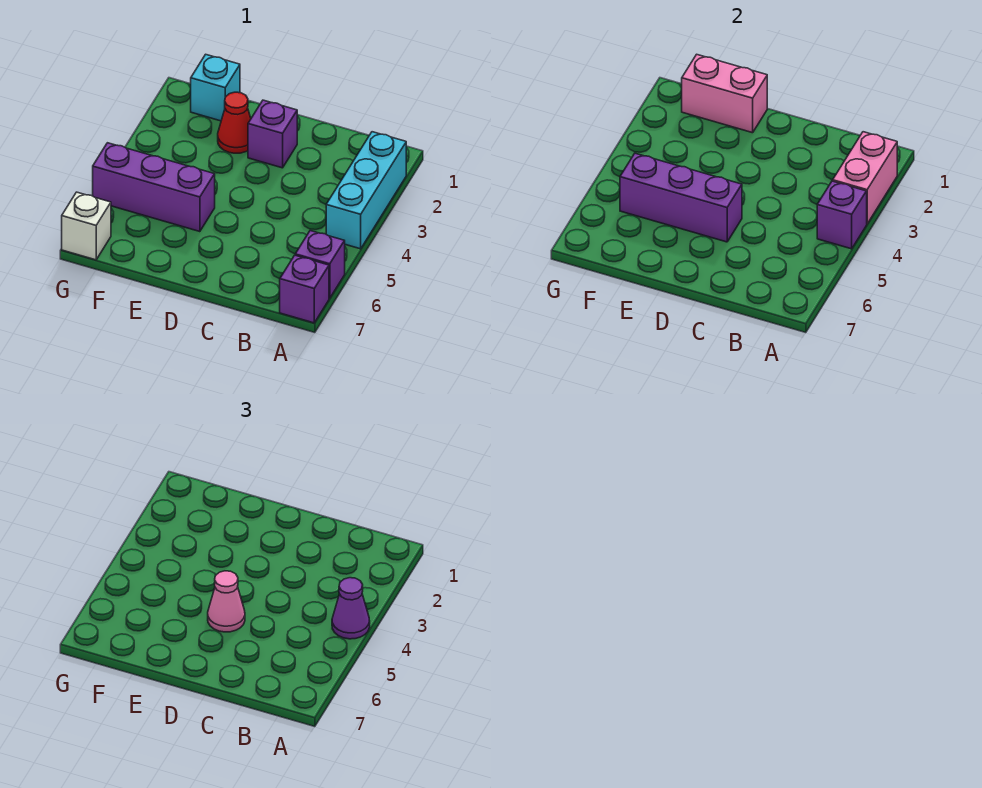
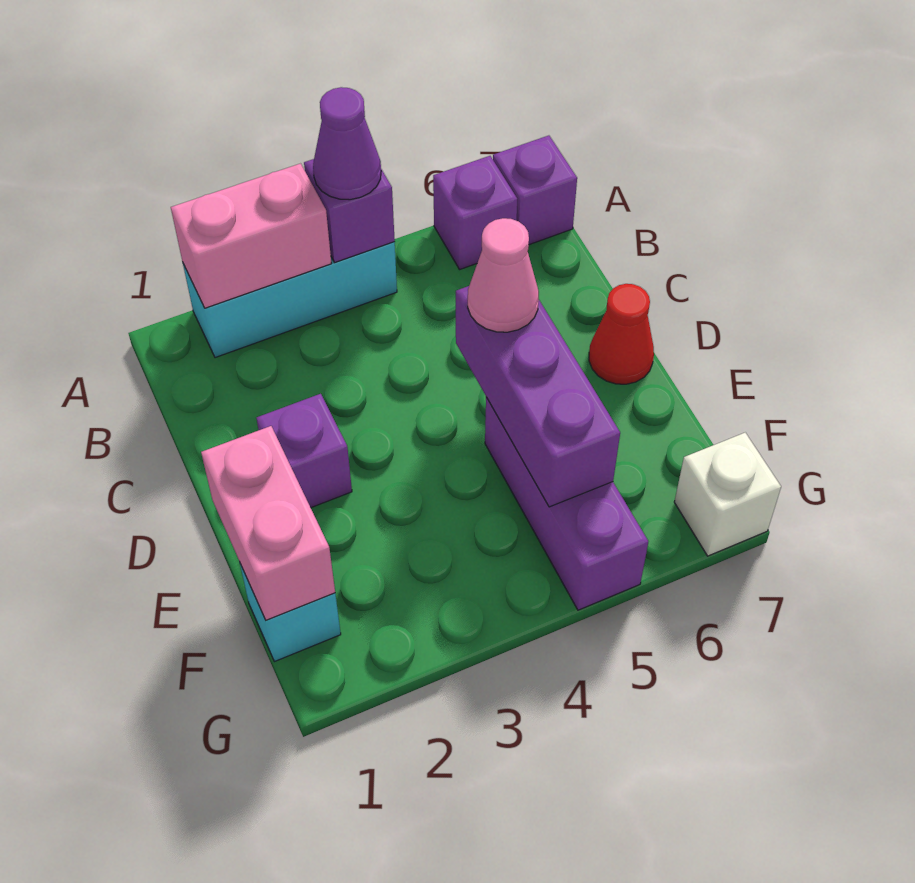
red cone E2 level 1 -> red cone D7 level 1

